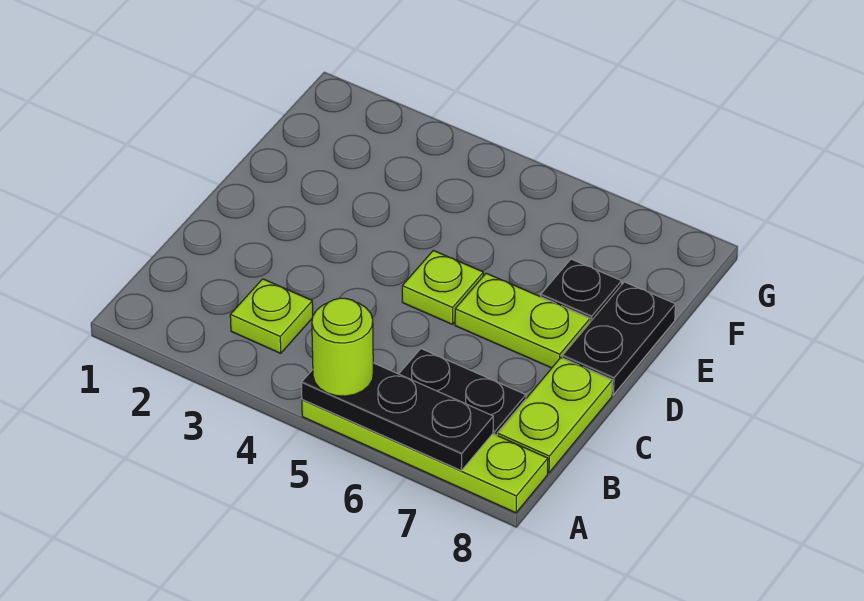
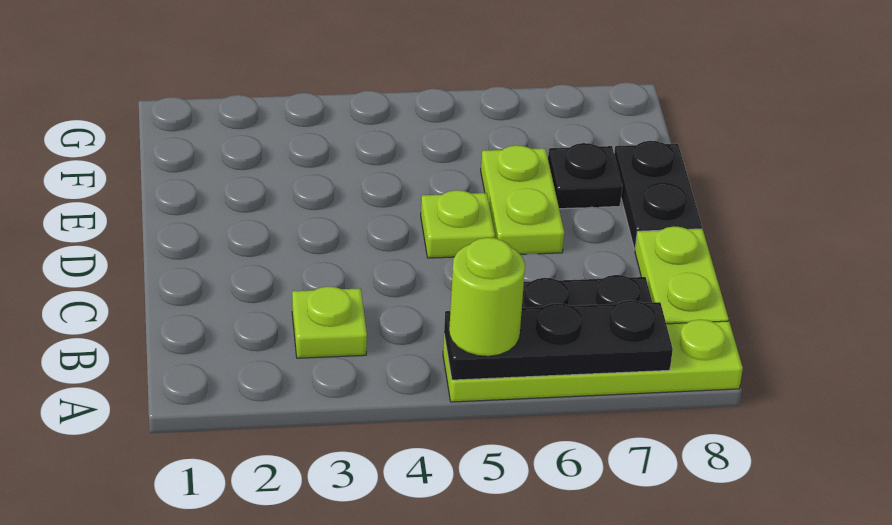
lime plate D6:D7 level 1 -> lime plate D6:E6 level 1

